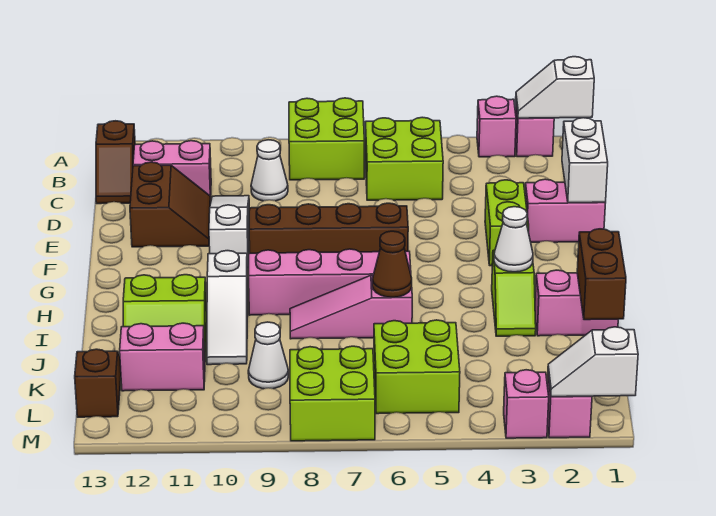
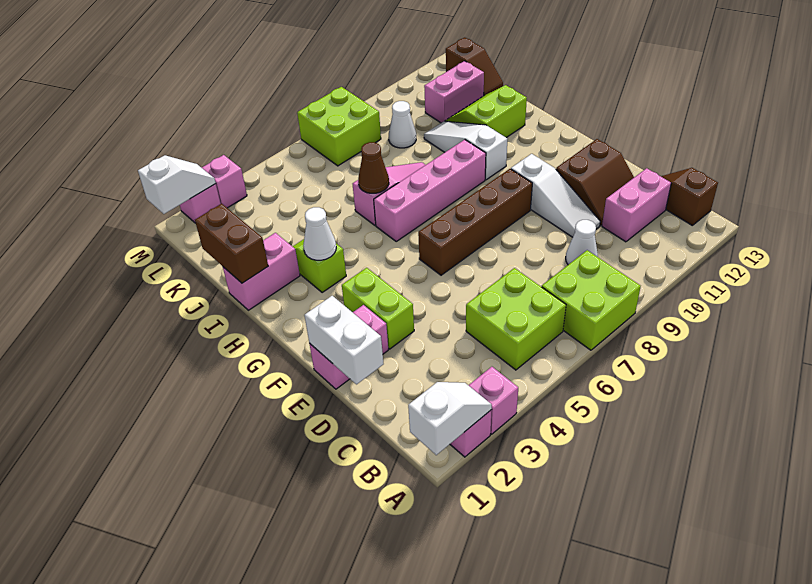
brown slope D11:E12 level 1 top 12 -> brown slope D11:E12 level 1 top E
lime brick K5:L6 level 1 -> none

